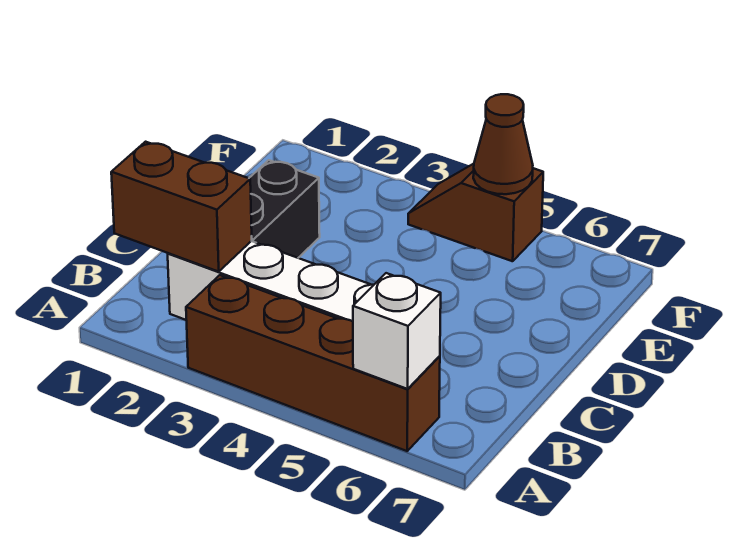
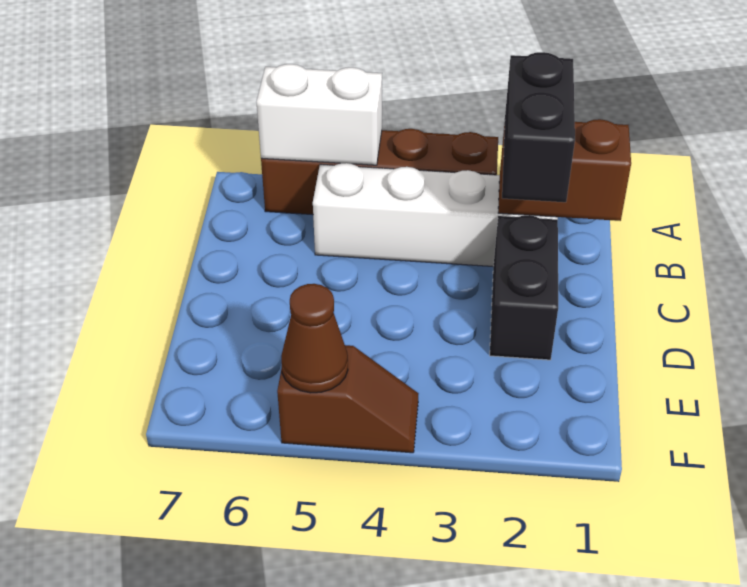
white brick A6 level 2 -> white brick A5:A6 level 2
none -> black brick B2:C2 level 3

